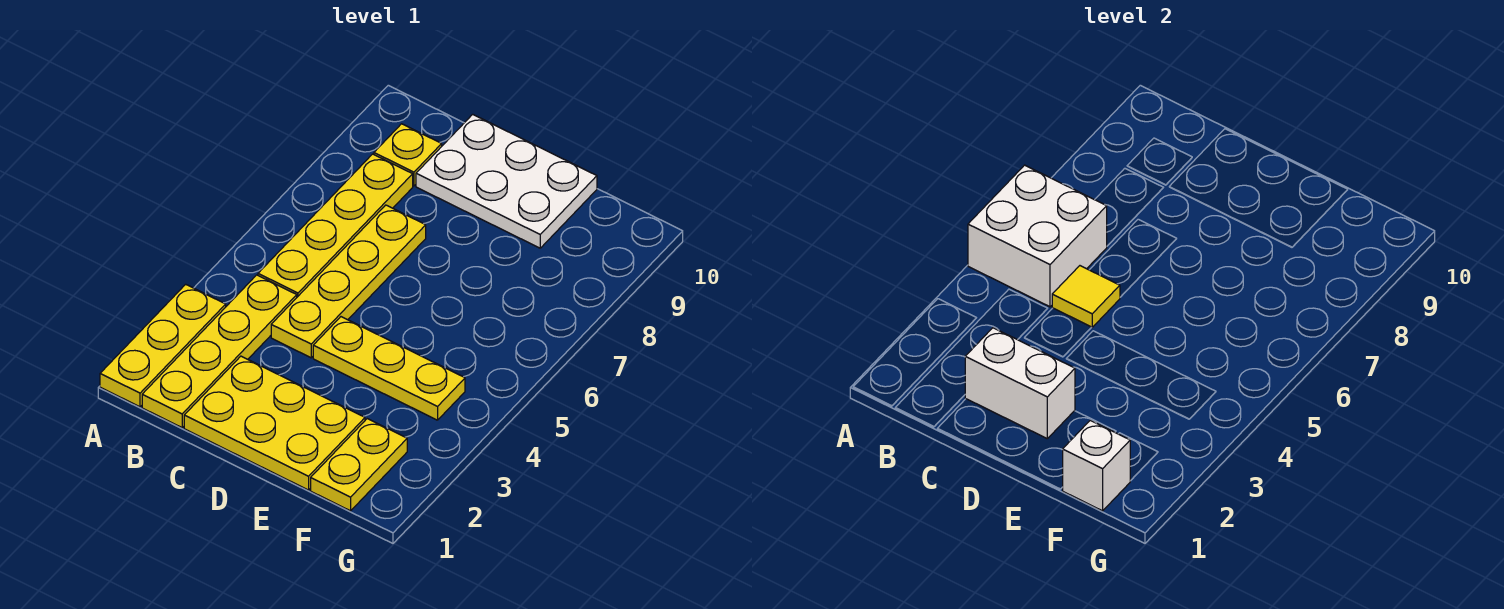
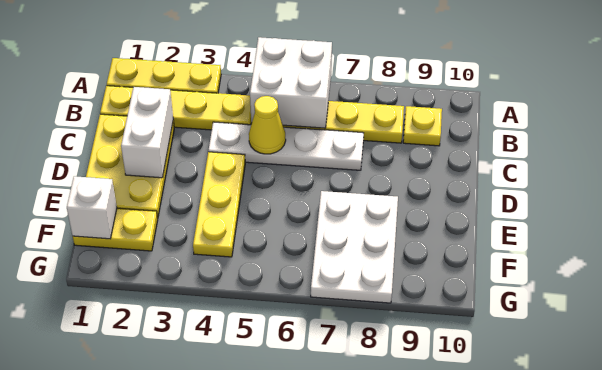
yellow plate C4:C7 level 1 -> white plate C4:C7 level 1
yellow tile C5 level 2 -> yellow cone C5 level 2
white plate C9:E10 level 1 -> white plate E7:G8 level 1

